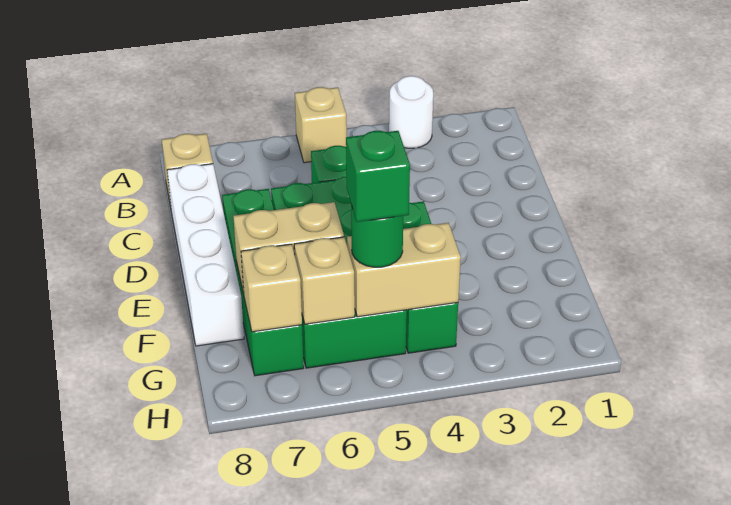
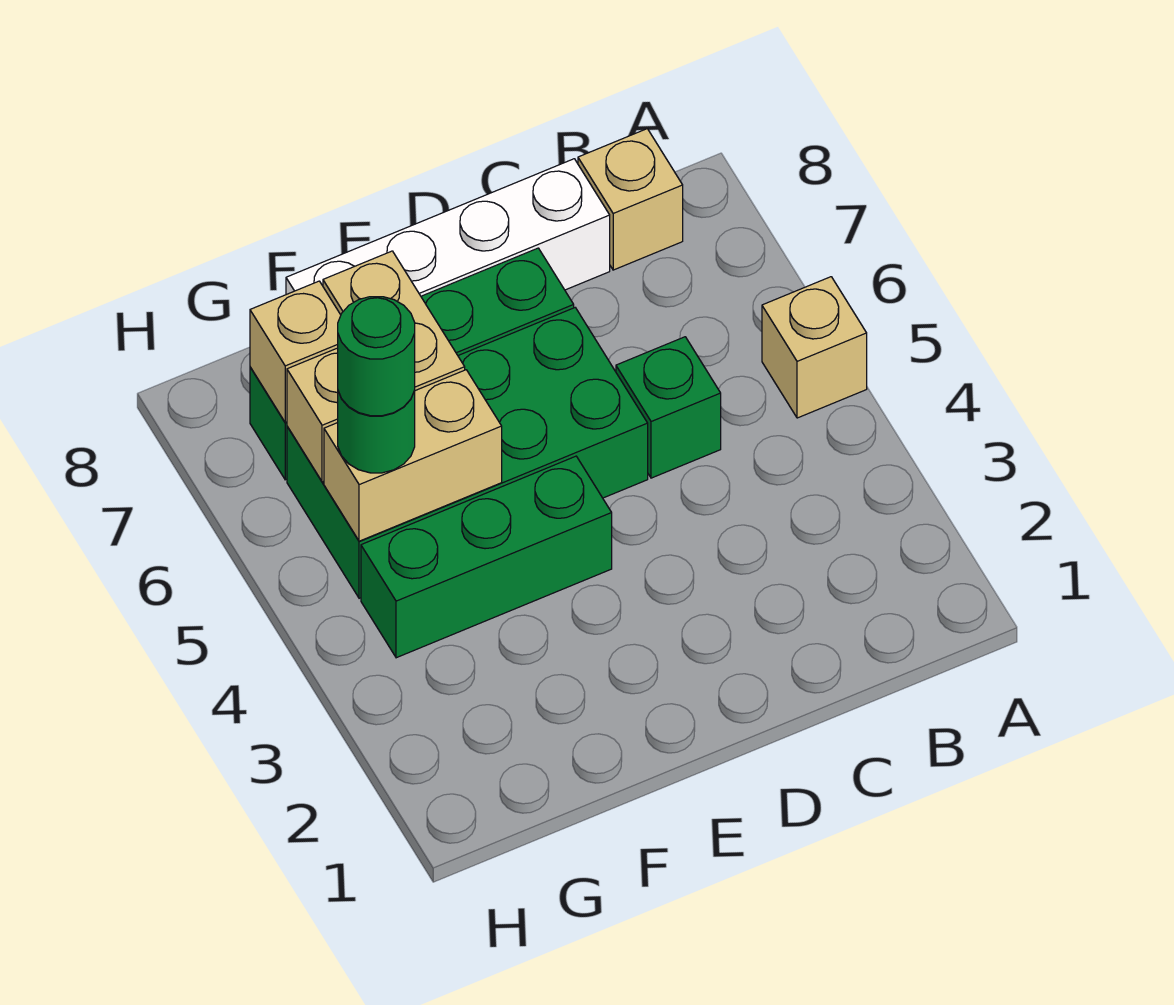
white round brick A3 level 1 -> none
tan brick G4:G5 level 2 -> tan brick F5:G5 level 2
green brick G5 level 4 -> green round brick G5 level 4

